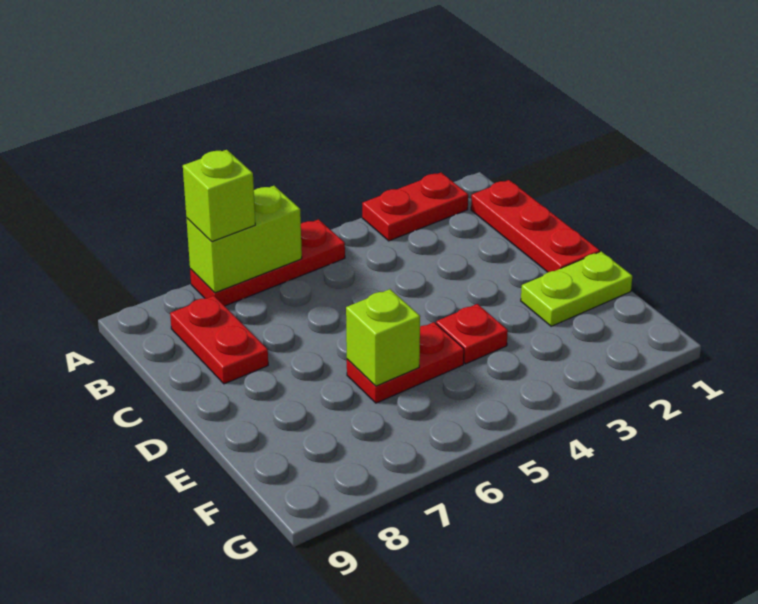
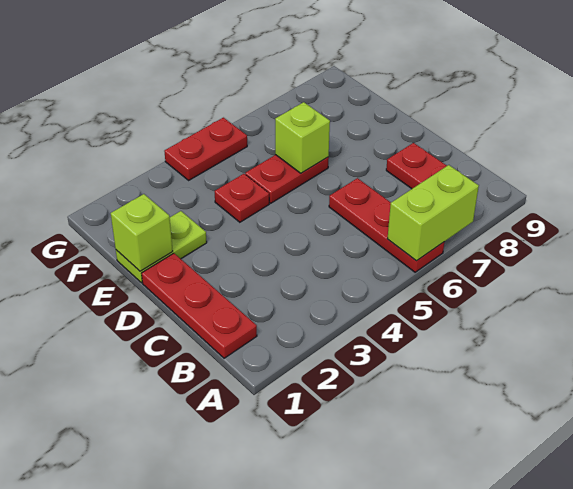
red plate A2:A3 level 1 -> red plate G4:G5 level 1
red plate A5:A7 level 1 -> red plate A6:C6 level 1
lime brick A7 level 3 -> lime brick E1 level 2

